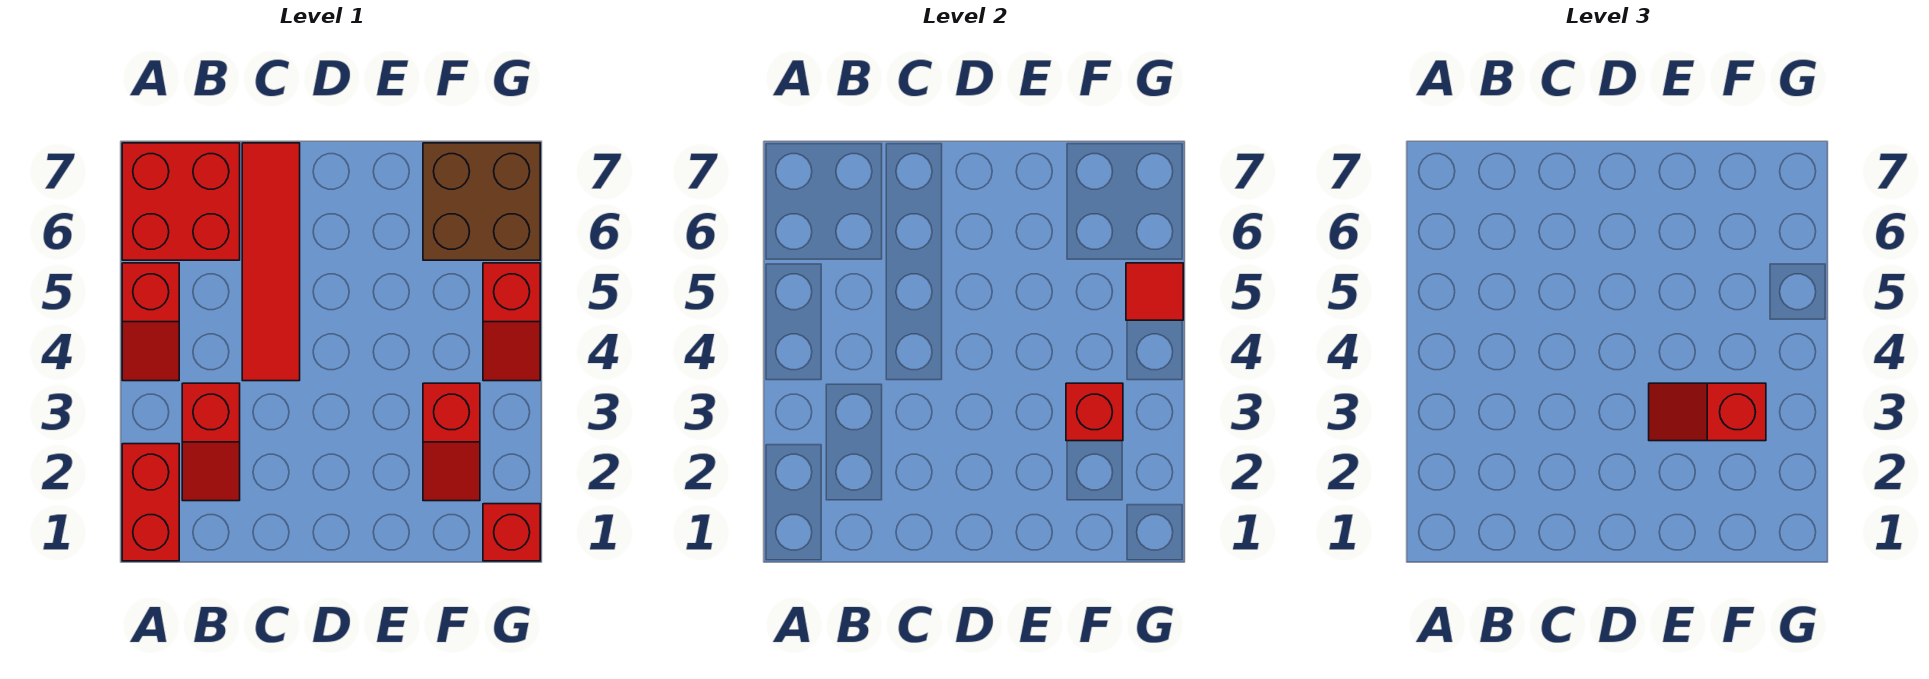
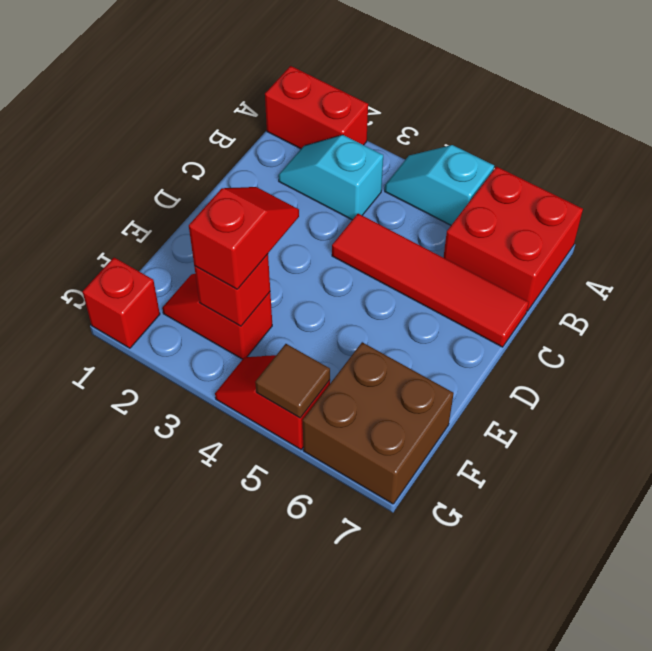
red slope A4:A5 level 1 top 5 -> cyan slope A4:A5 level 1 top 5
red slope B2:B3 level 1 top 3 -> cyan slope B2:B3 level 1 top 3
red tile G5 level 2 -> brown tile G5 level 2

